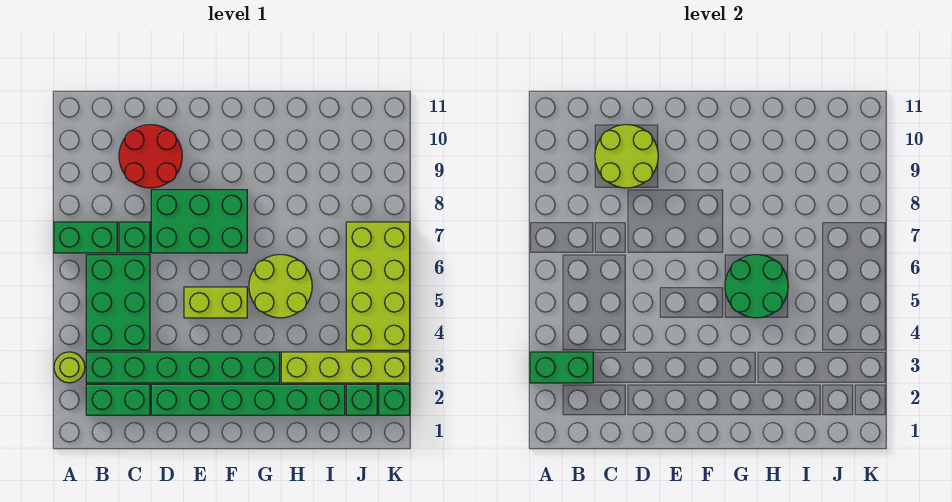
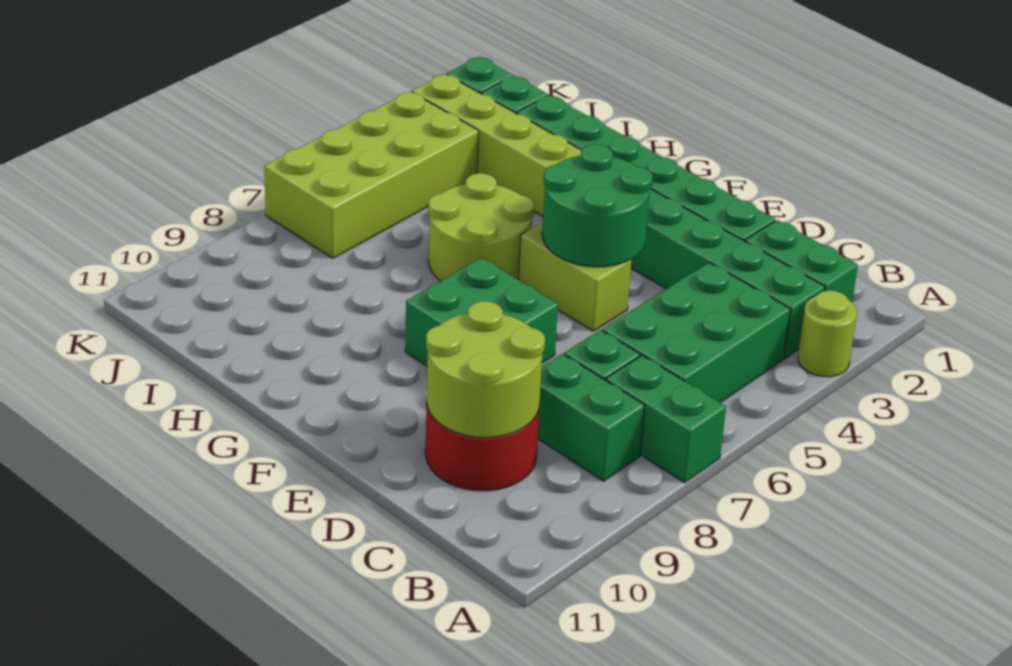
green brick A3:B3 level 2 -> green brick B8:C8 level 1
green brick D7:F8 level 1 -> green brick E7:F8 level 1
green round brick G5:H6 level 2 -> green round brick E4:F5 level 2

